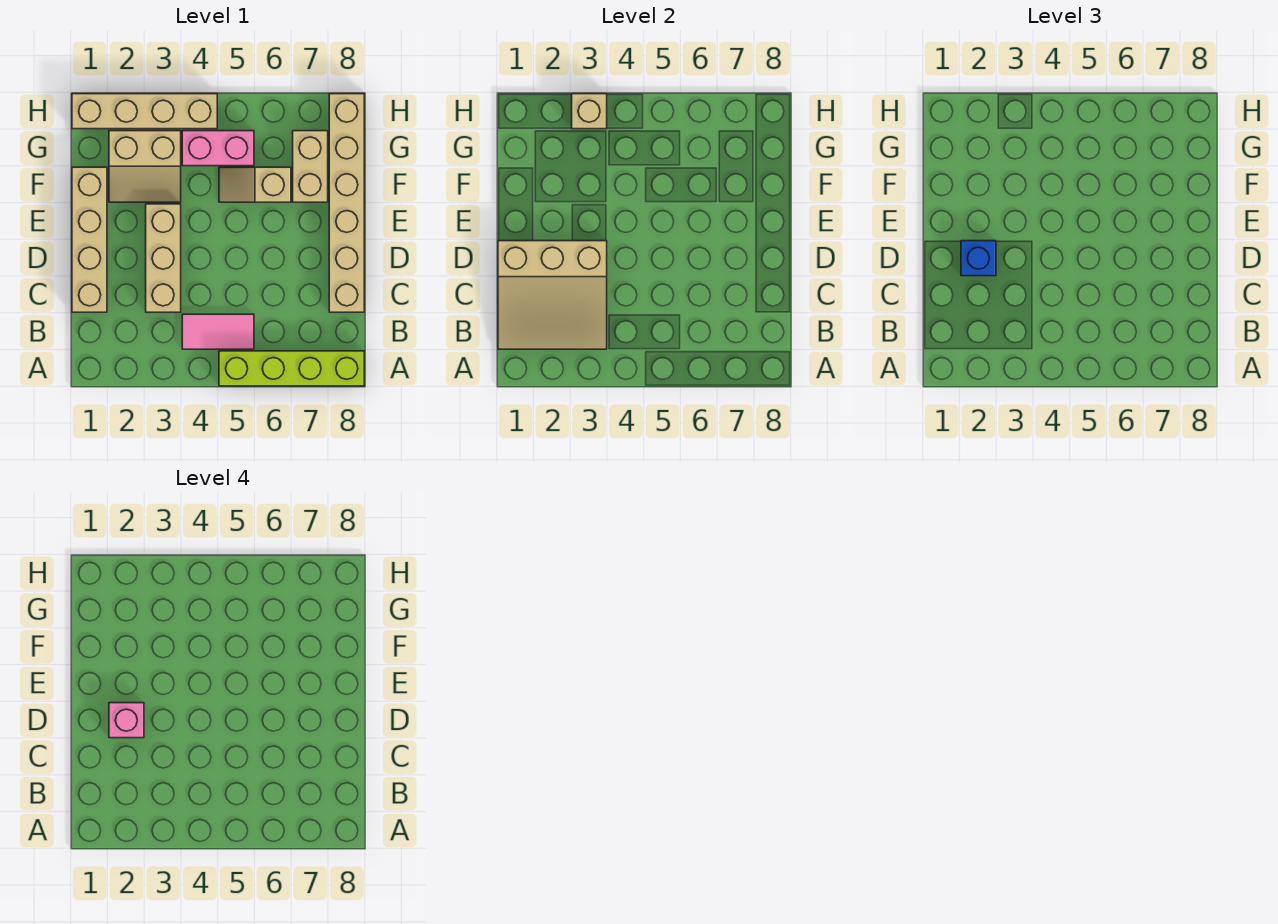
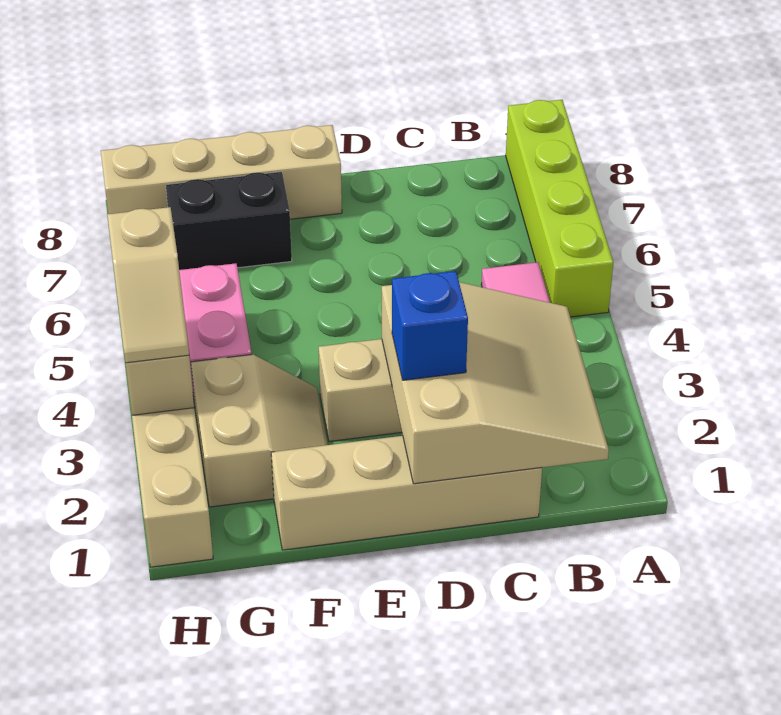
tan brick C8:H8 level 1 -> tan brick E8:H8 level 1
pink brick D2 level 4 -> none
tan slope F5:F6 level 1 top 6 -> tan slope H3:H4 level 3 top 4
tan brick F7:G7 level 1 -> black brick F7:G7 level 1

